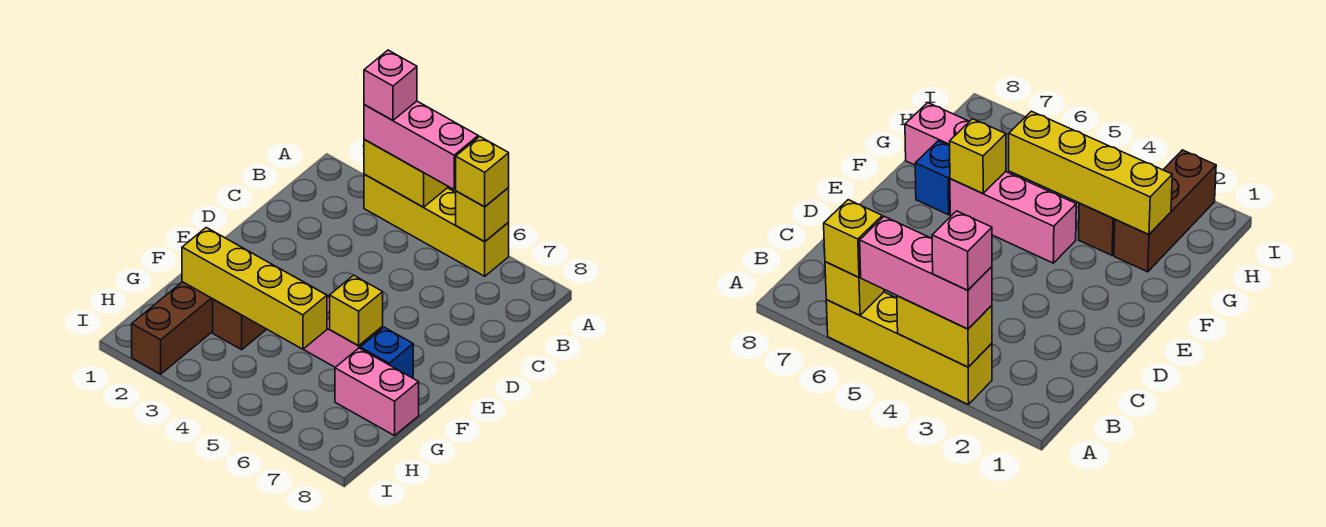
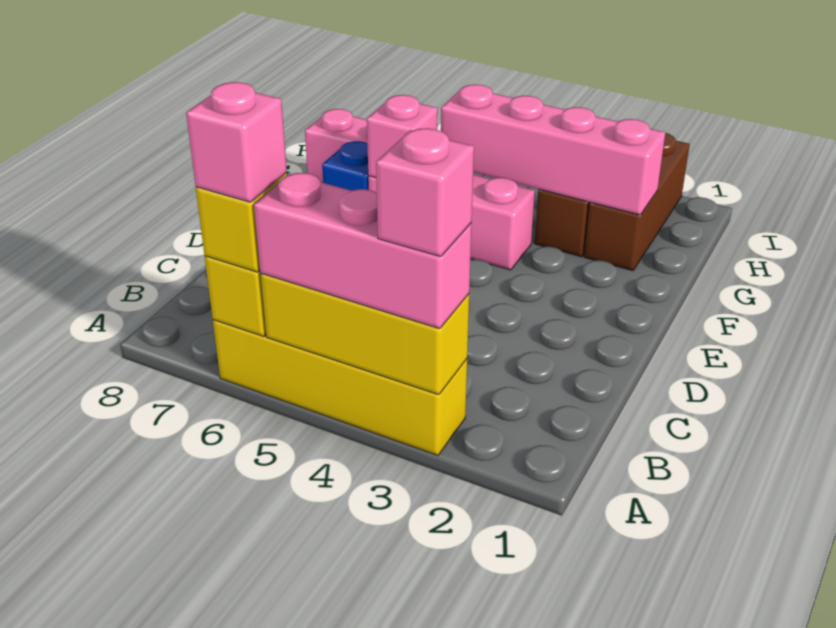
yellow brick A3:A4 level 2 -> yellow brick A3:A5 level 2
none -> pink brick A6 level 4
yellow brick F6 level 2 -> pink brick F6 level 2
yellow brick G2:G5 level 2 -> pink brick G2:G5 level 2

